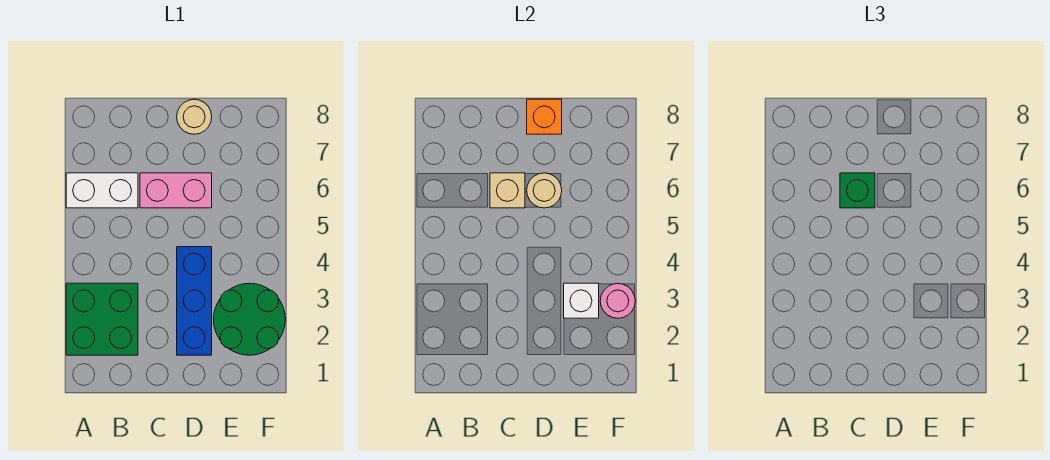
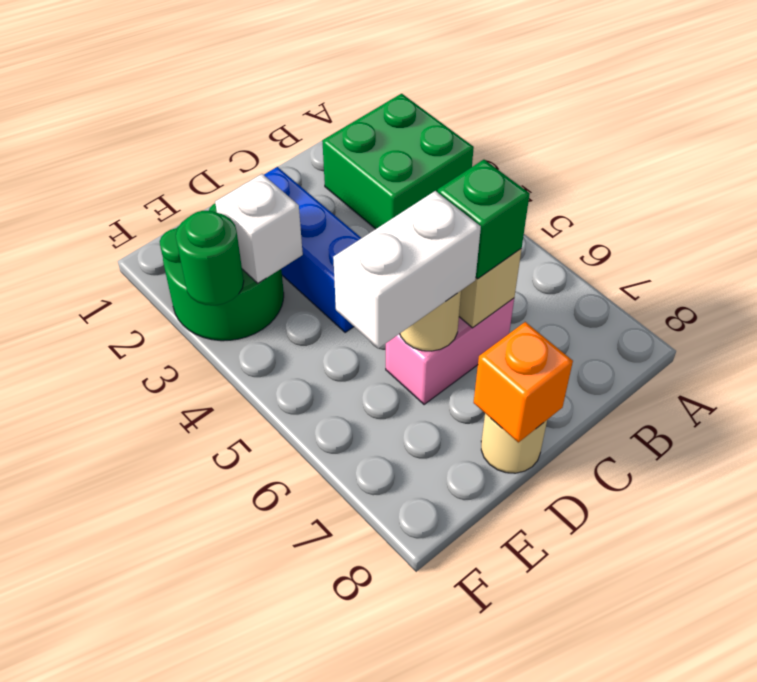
white brick A6:B6 level 1 -> white brick D6:E6 level 3
pink round brick F3 level 2 -> green round brick F3 level 2

